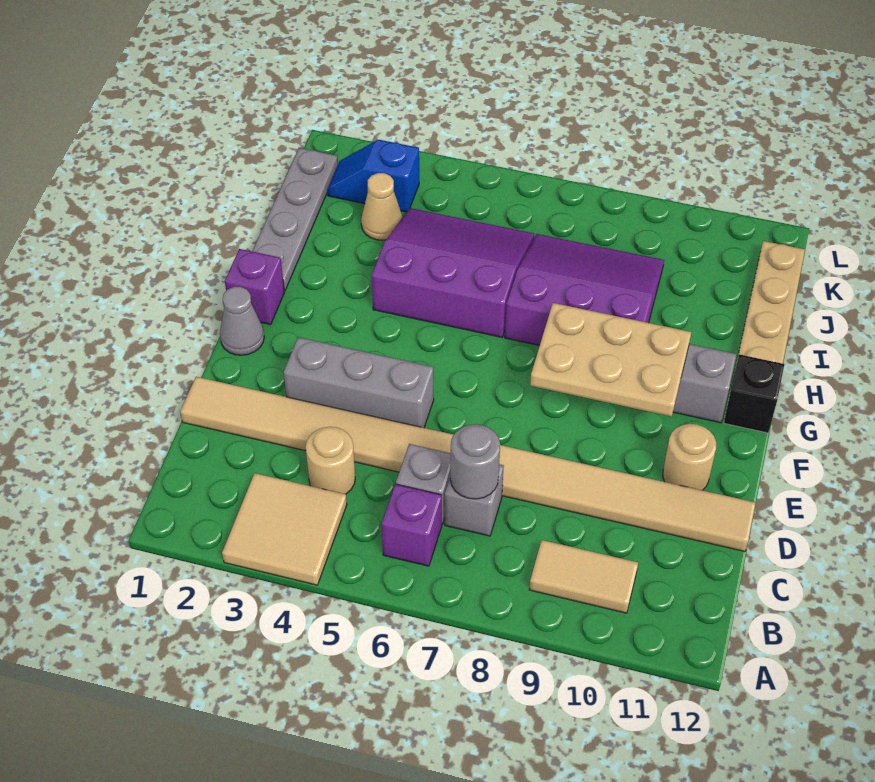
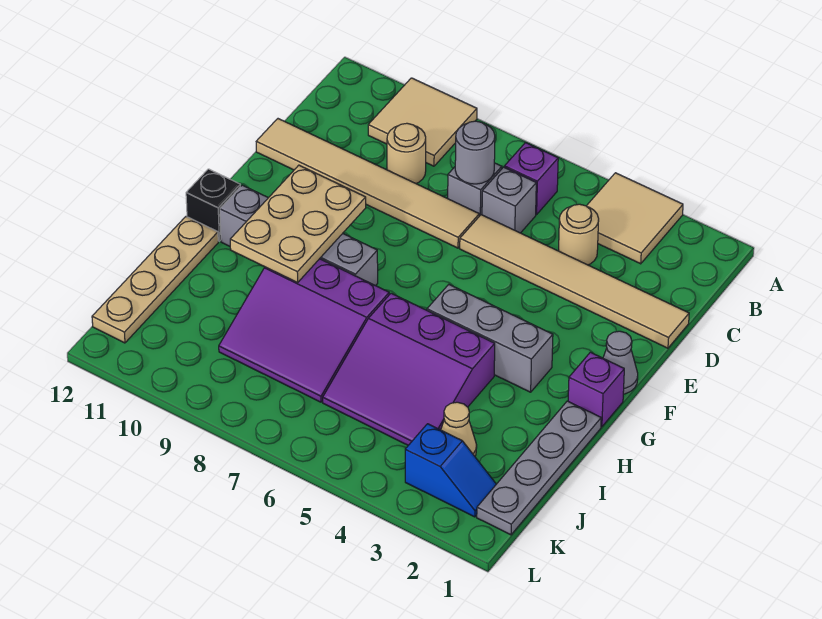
tan tile B9:B10 level 1 -> tan tile A9:B10 level 1
grey brick E3:E5 level 1 -> grey brick G3:G5 level 1
tan round brick E11 level 1 -> tan round brick C9 level 1
tan plate F8:G10 level 2 -> tan plate F9:H10 level 2

